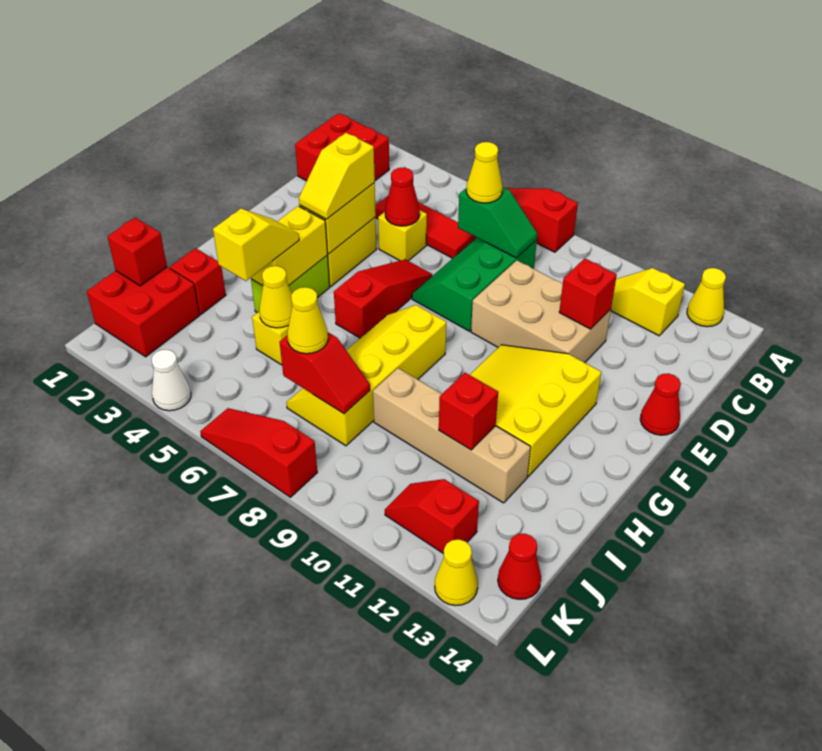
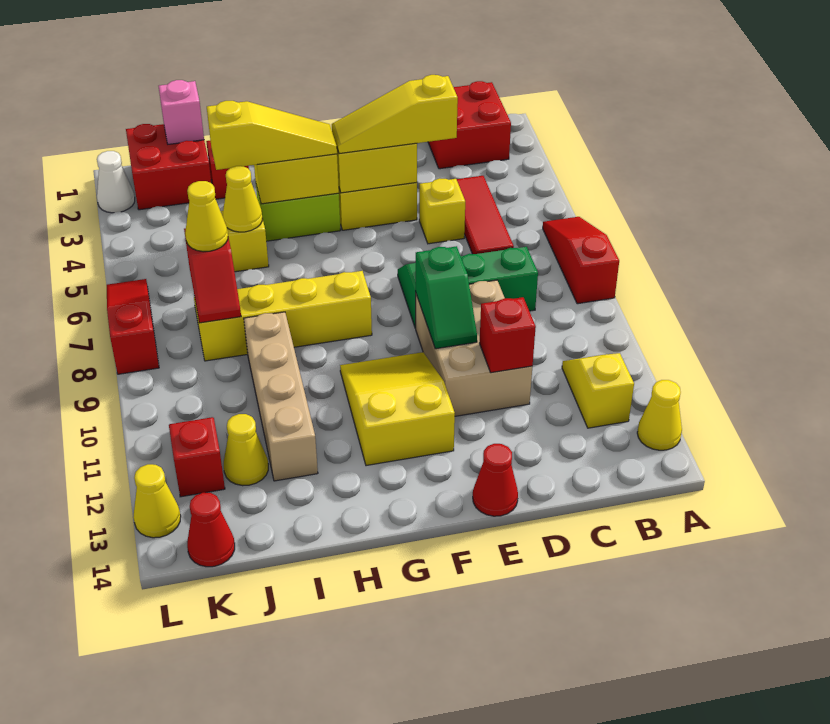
green slope C7:C8 level 2 top 7 -> green slope E9:E10 level 2 top 9
yellow cone C7 level 3 -> yellow cone J12 level 1
red cone D5 level 2 -> none
yellow slope E4:F4 level 3 top E -> yellow slope D4:F4 level 3 top D
red slope E6:G6 level 1 top G -> none
yellow slope F10:H12 level 1 top 12 -> yellow slope F10:G12 level 1 top 12
yellow slope H4:I4 level 3 top I -> yellow slope G4:I4 level 3 top I
red brick I11 level 2 -> none
red brick J1 level 2 -> pink brick J1 level 2
white cone L4 level 1 -> white cone L2 level 1

